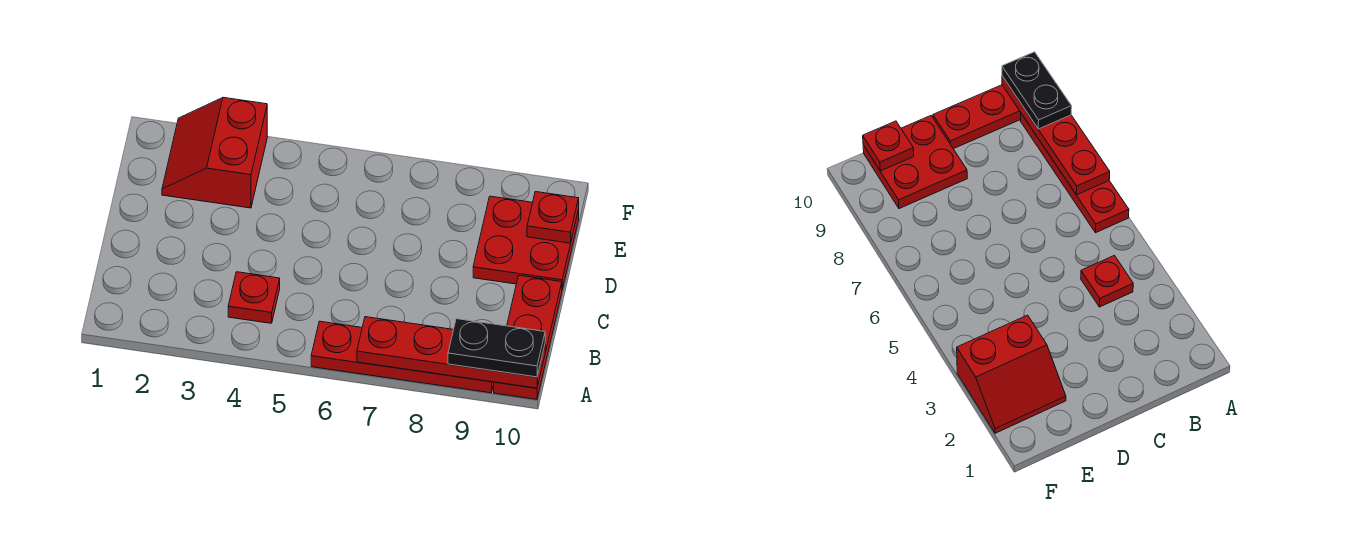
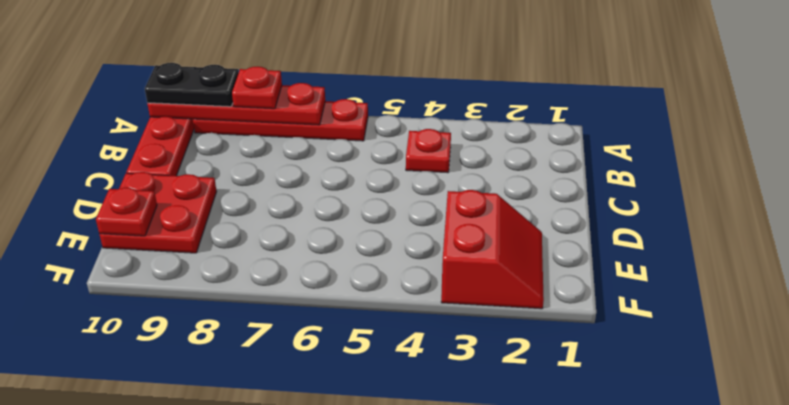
none -> red plate A8 level 3

